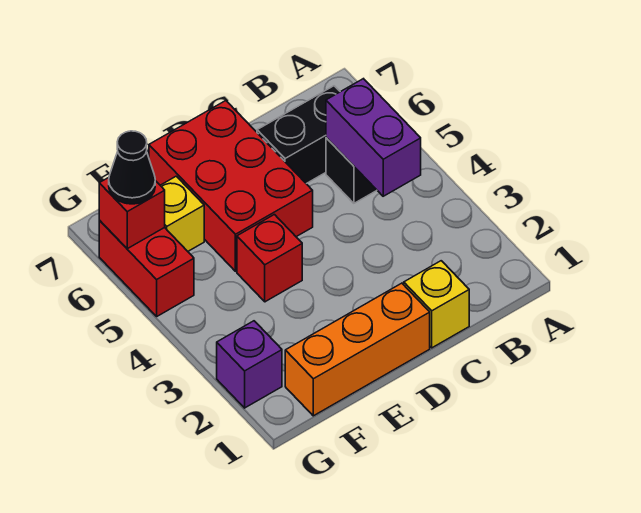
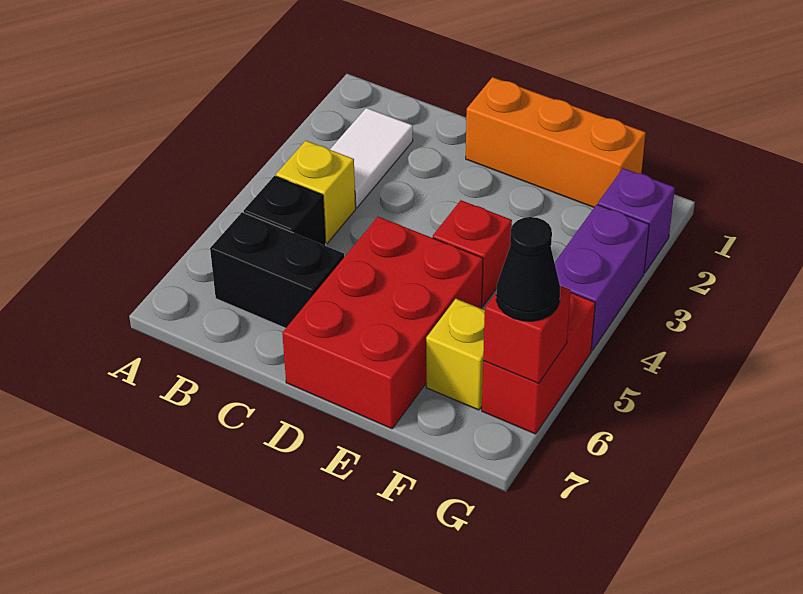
none -> white tile B2:B3 level 1
purple brick B4:B5 level 2 -> purple brick G3:G4 level 1
yellow brick C1 level 1 -> yellow brick B4 level 1

